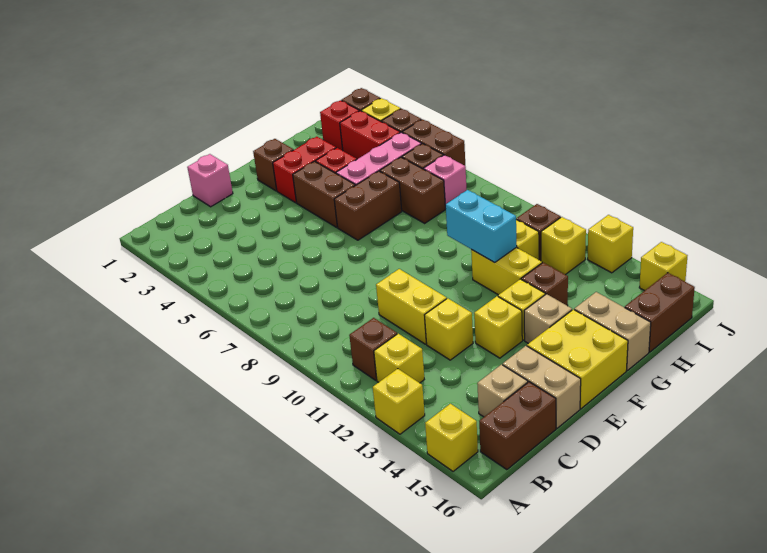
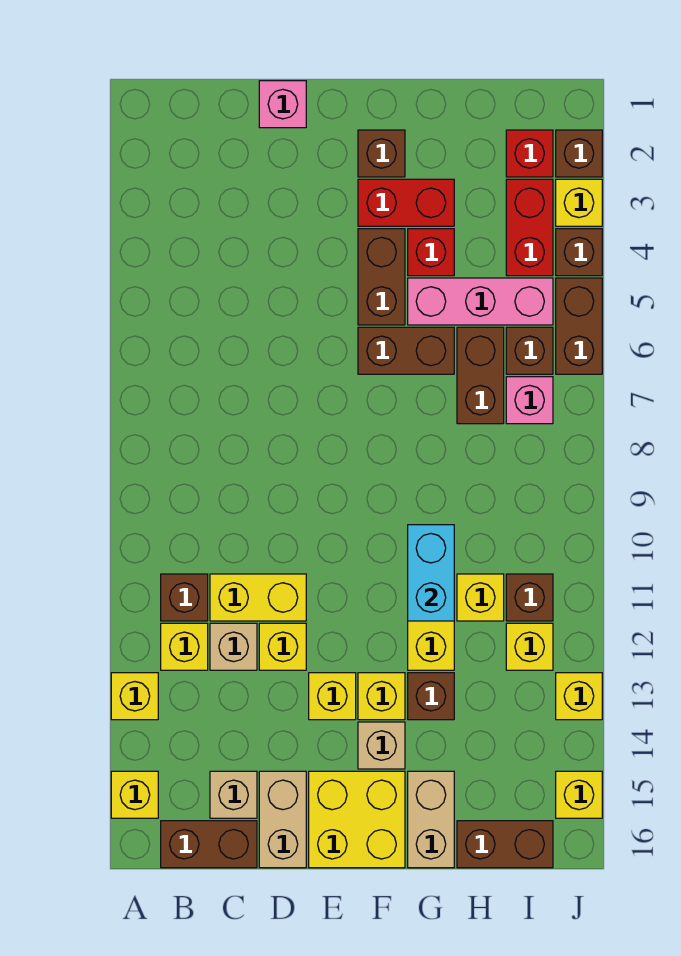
none -> tan brick C12 level 1
yellow brick D10:D11 level 1 -> yellow brick C11:D11 level 1

